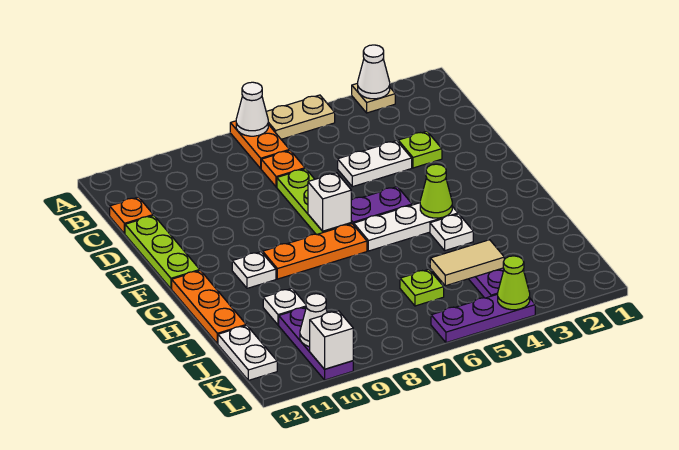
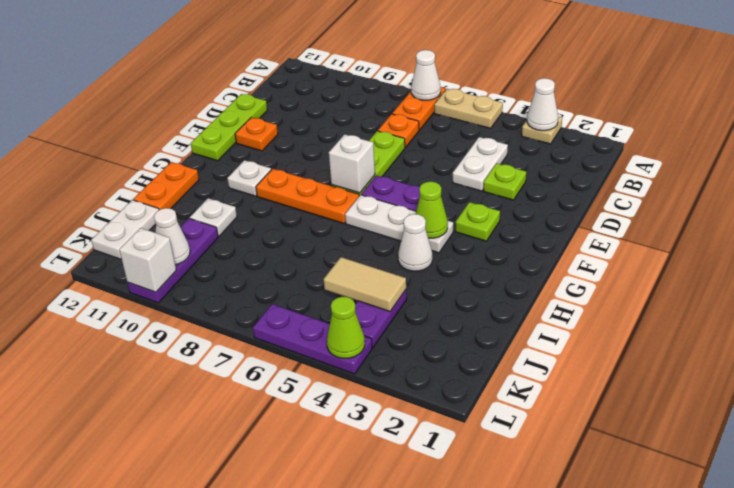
orange plate C12 level 1 -> orange plate E11 level 1
white plate D4:D5 level 1 -> white plate C4:D4 level 1
orange plate G12:I12 level 1 -> orange plate H12:I12 level 1
white plate H4 level 1 -> white cone H4 level 1
lime plate J6 level 1 -> lime plate F3 level 1

